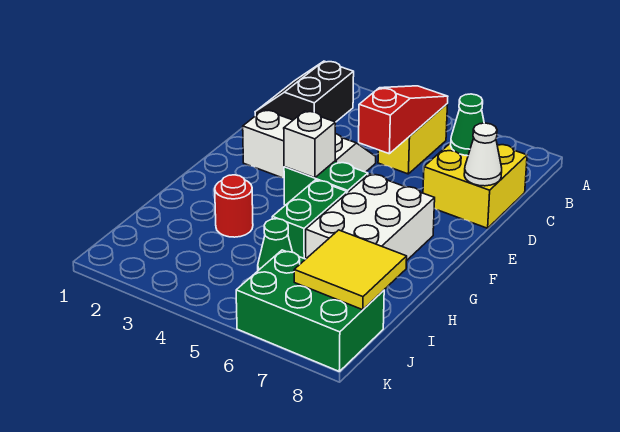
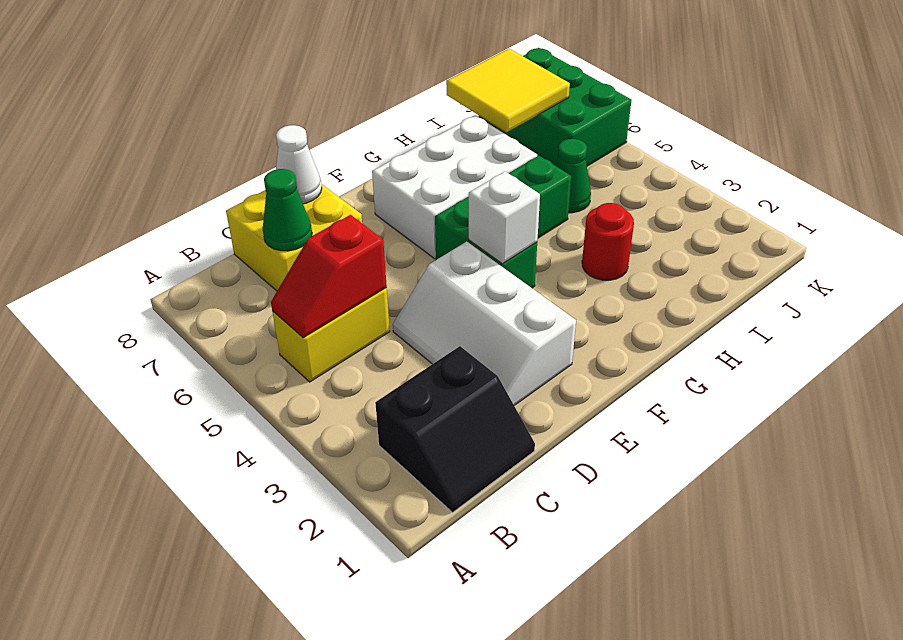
red slope B5:D5 level 2 top D -> red slope B5:C5 level 2 top C

